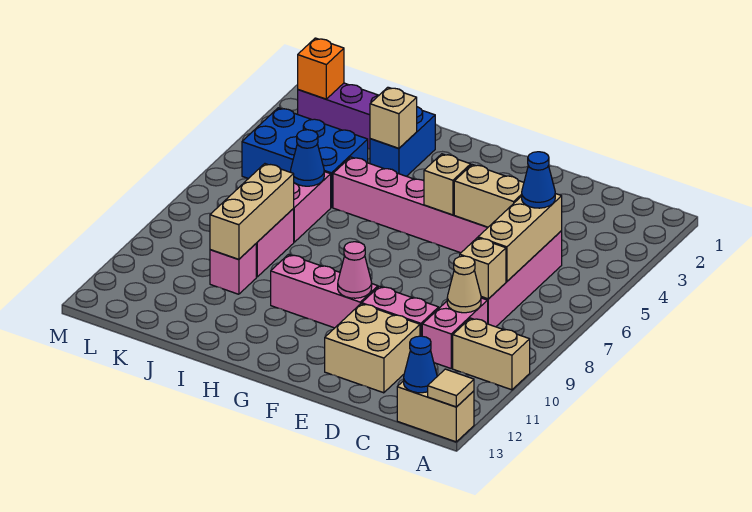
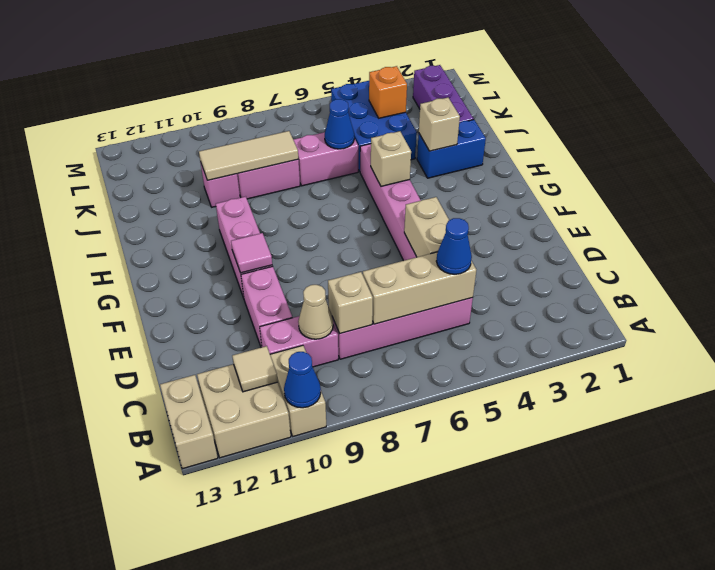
tan tile A13 level 2 -> tan tile B11 level 2
blue cone B13 level 2 -> blue cone A10 level 2
tan brick D11:E12 level 1 -> tan brick A11:B12 level 1
tan brick F5 level 2 -> tan brick H5 level 2
pink cone F10 level 2 -> pink tile F10 level 2
tan brick J8:J10 level 2 -> tan tile J8:J10 level 2
orange brick L2 level 2 -> orange brick K4 level 2

